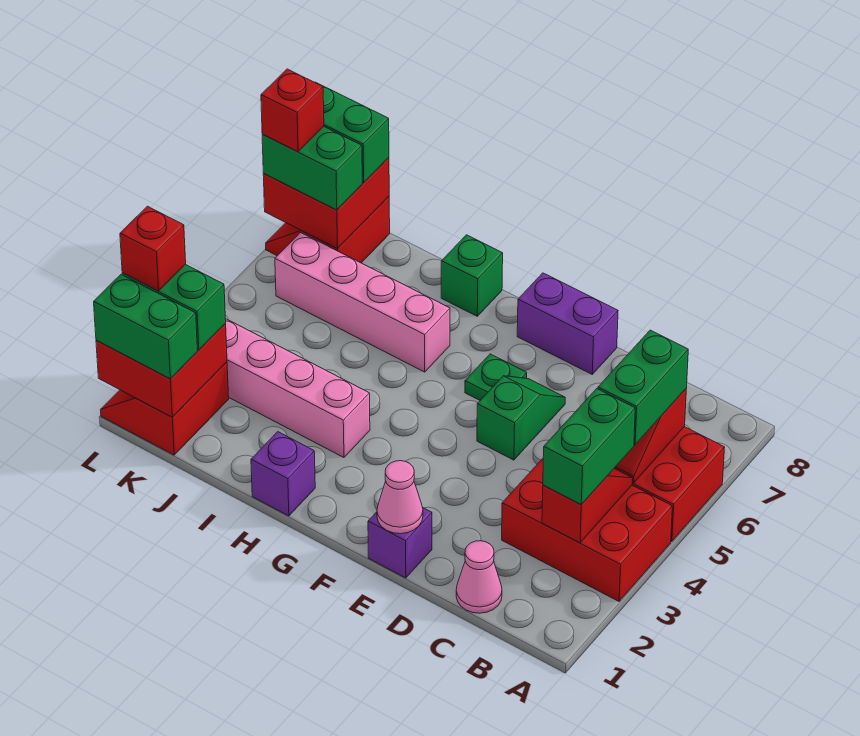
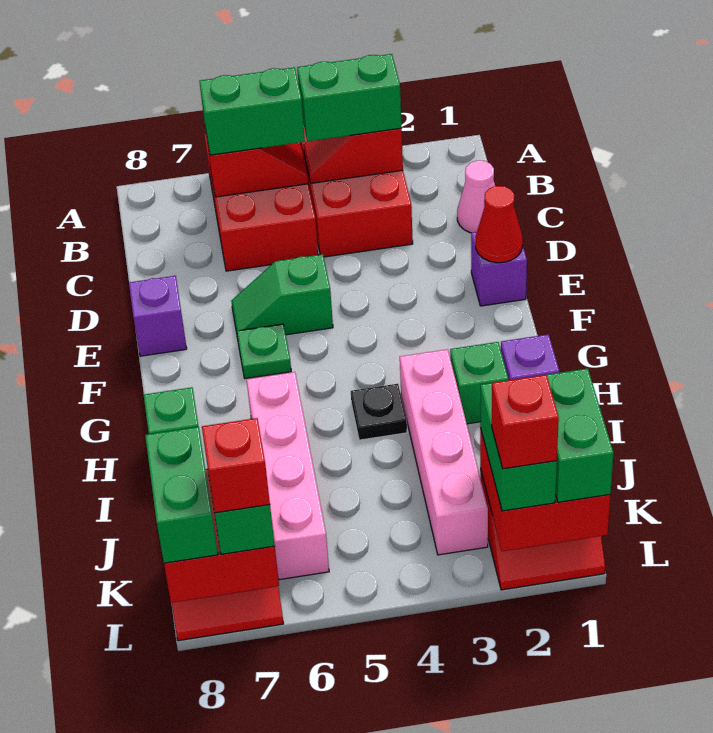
pink cone E1 level 2 -> red cone E1 level 2
purple brick E8:F8 level 1 -> purple brick E8 level 1
none -> green brick H2 level 1
none -> black plate H4 level 1

